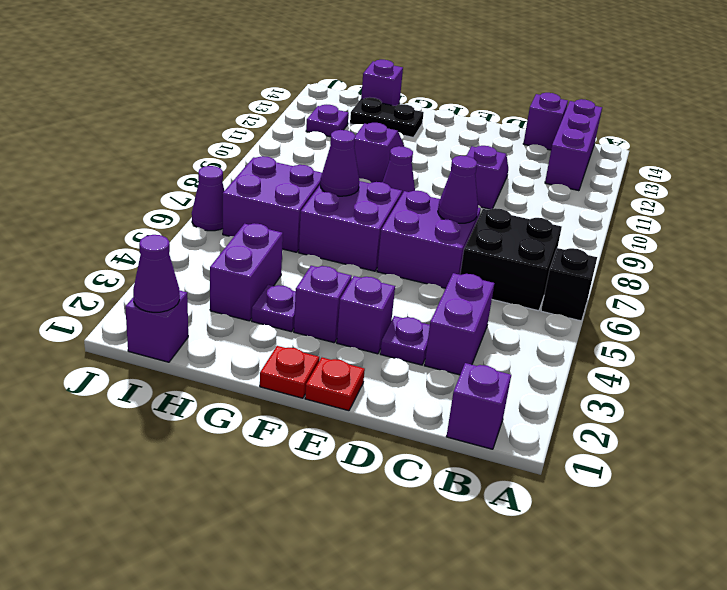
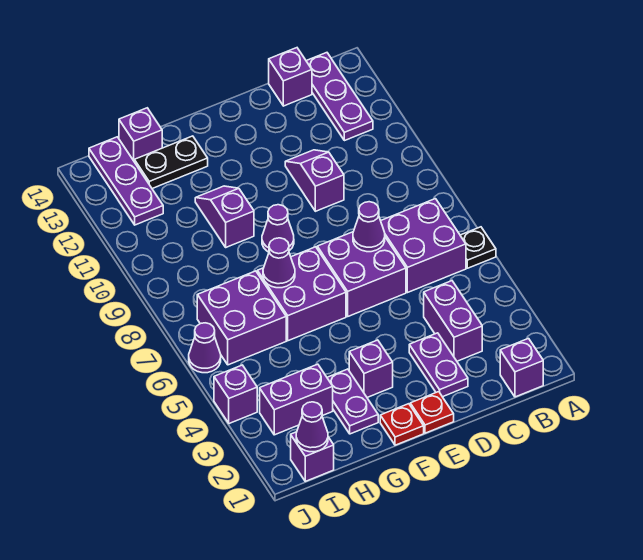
black brick A6 level 1 -> black plate A6 level 1
black brick B6:C7 level 1 -> purple brick B6:C7 level 1
purple brick B12:B14 level 1 -> purple plate B12:B14 level 1
purple plate D3 level 1 -> purple plate D2:D3 level 1
purple brick E3 level 1 -> purple brick J4 level 1
purple plate G3 level 1 -> purple plate G2:G3 level 1
purple brick H3:H4 level 1 -> purple brick H3:I3 level 1
purple plate I12 level 1 -> purple plate I12:I14 level 1

